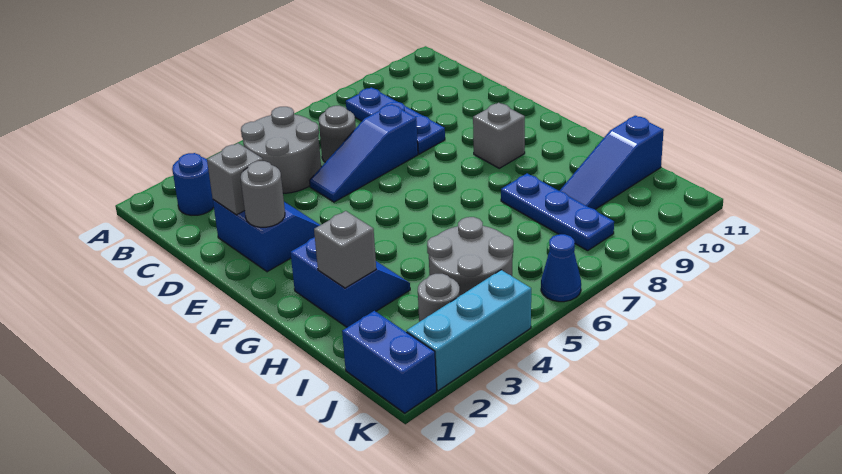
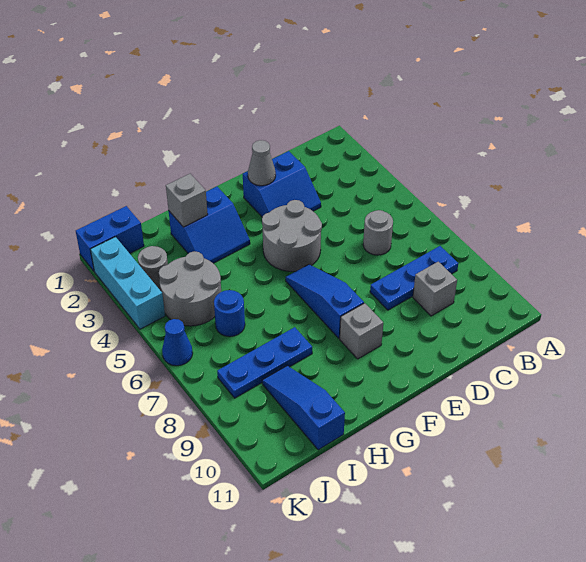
blue round brick B2 level 1 -> blue round brick I6 level 1
grey round brick B4:C5 level 1 -> grey round brick E4:F5 level 1
grey brick D2 level 2 -> grey brick C9 level 1
blue slope D5:D7 level 1 top 7 -> blue slope F6:F8 level 1 top 8
grey round brick E2 level 2 -> grey cone E2 level 2

